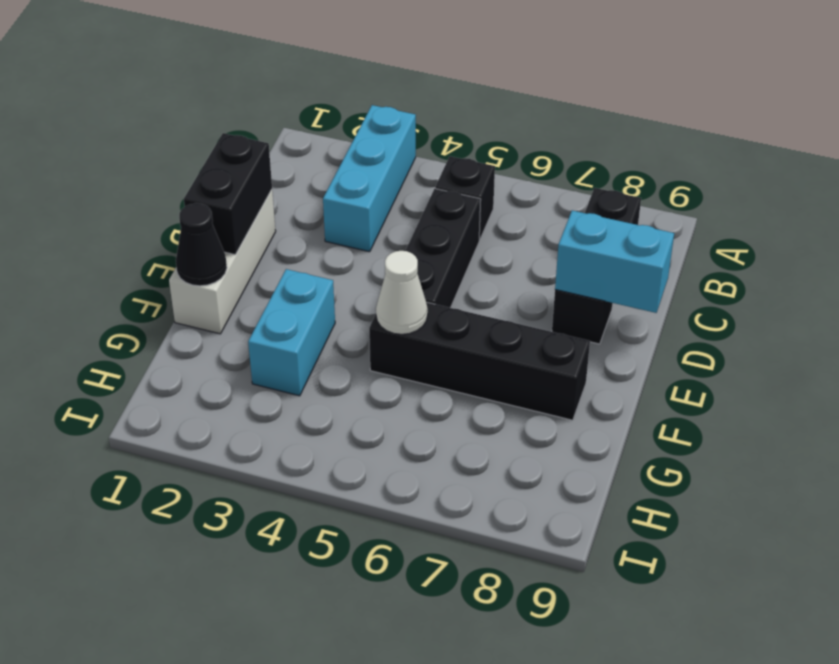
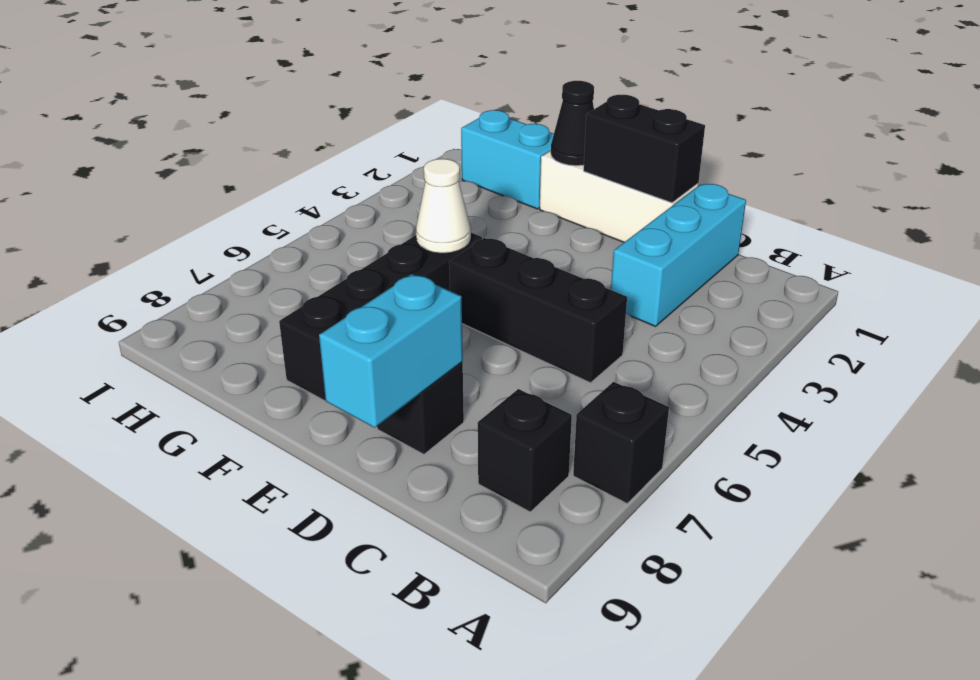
cyan brick A3:C3 level 1 -> cyan brick C1:C3 level 1
black brick B5 level 1 -> black brick A7 level 1
cyan brick F3:G3 level 1 -> cyan brick G1:H1 level 1

